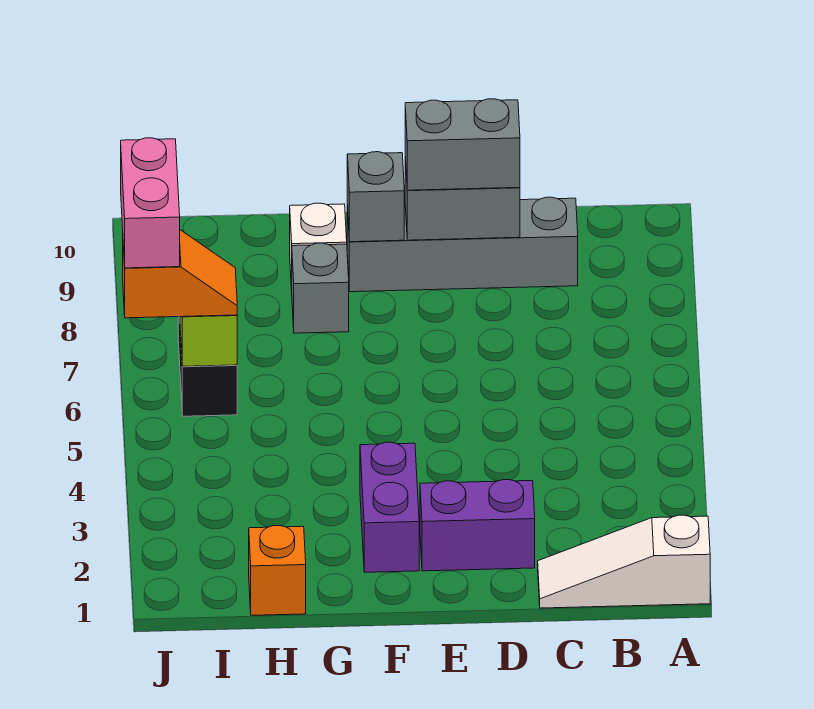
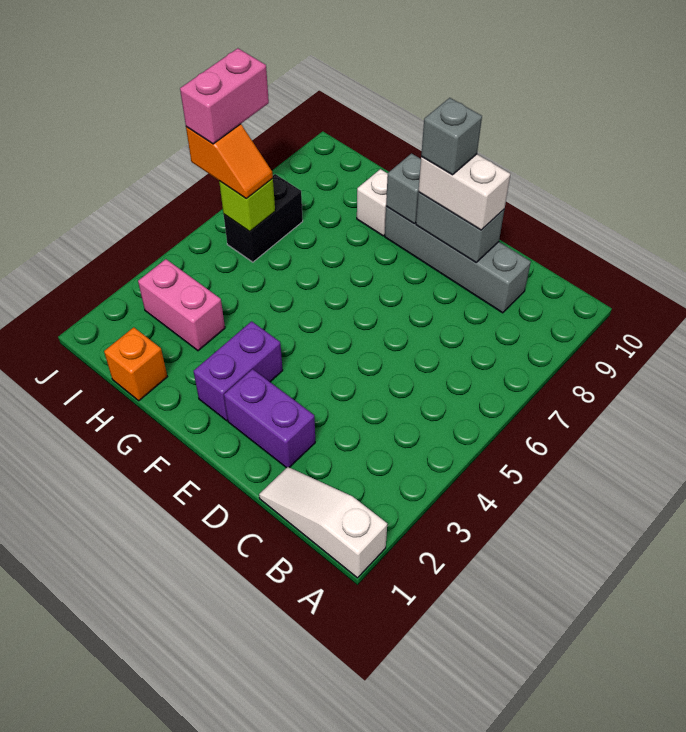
grey brick D9:E9 level 3 -> white brick D9:E9 level 3
grey brick G8 level 1 -> grey brick E9 level 4
none -> pink brick H3:I3 level 1

